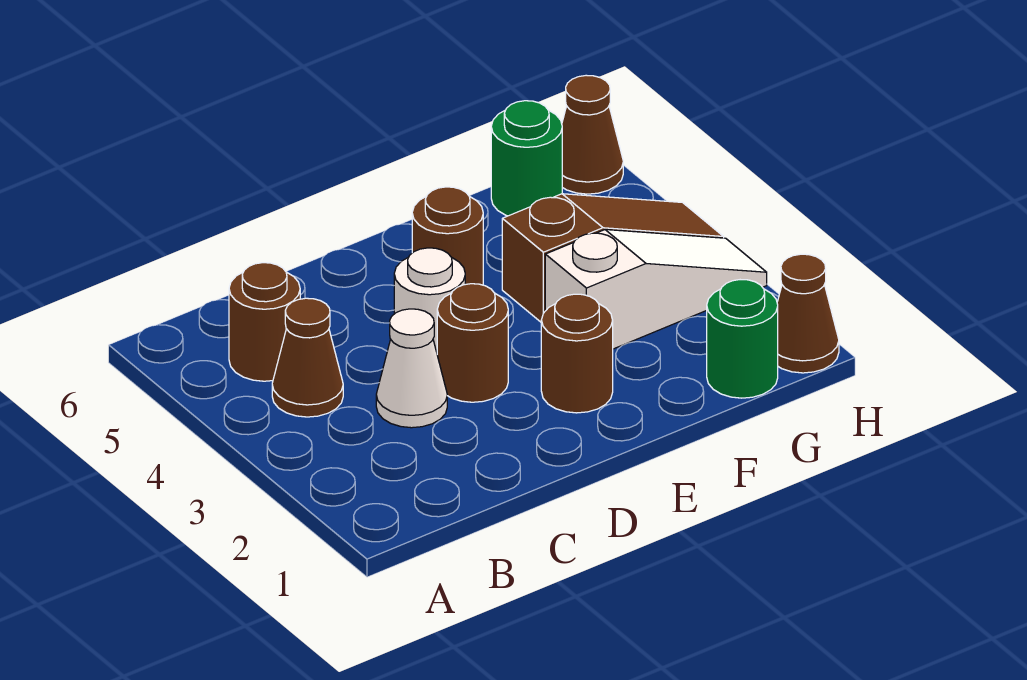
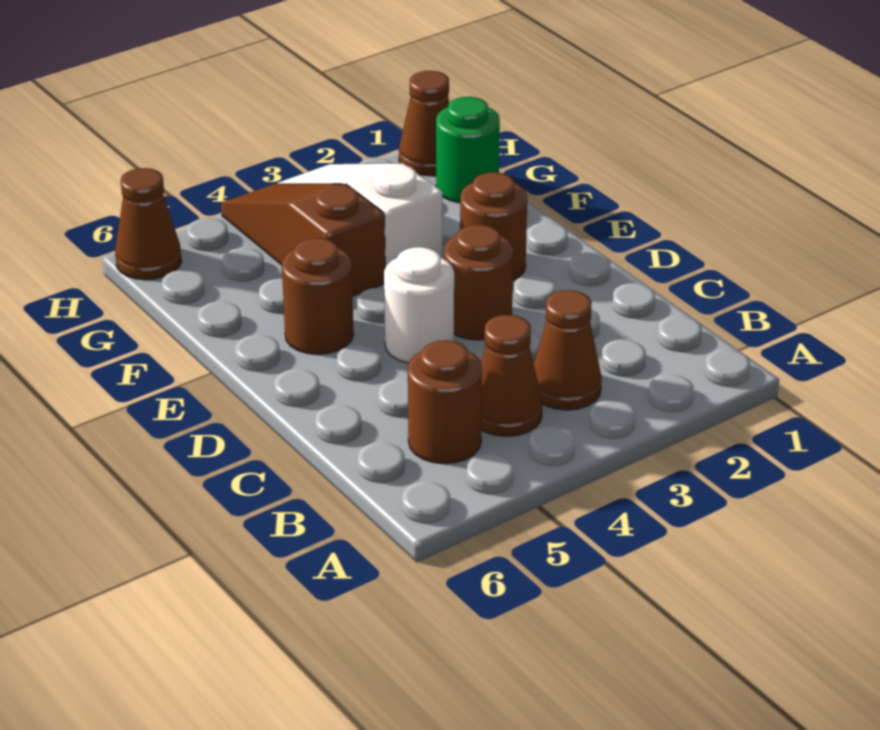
none -> brown cone B3 level 1
white cone C3 level 1 -> none
green round brick G6 level 1 -> none

